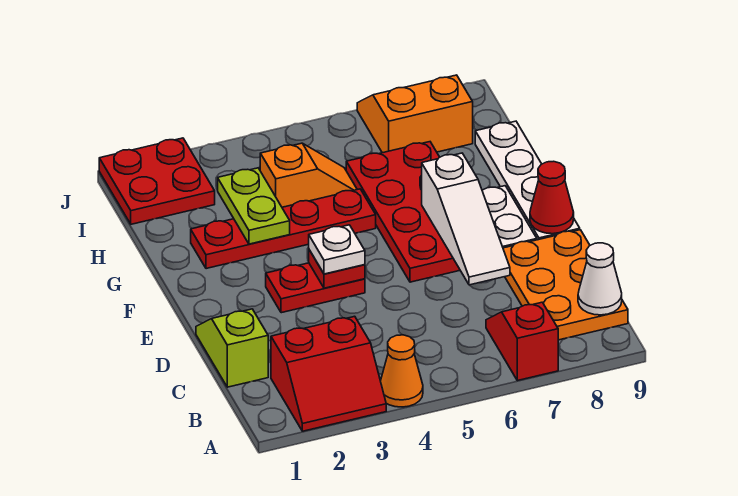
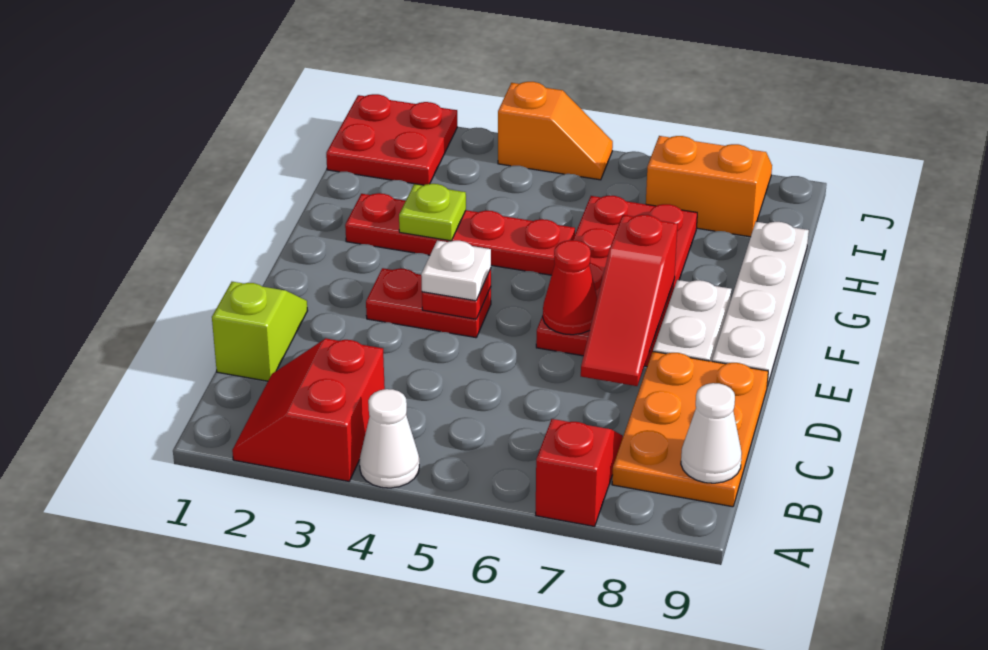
red slope A2:B3 level 1 top B -> red slope A2:B3 level 1 top 3
orange cone A4 level 1 -> white cone A4 level 1
white slope D7:F7 level 2 top F -> red slope D7:F7 level 2 top F
red cone E9 level 2 -> red cone E6 level 2
lime plate G3:H3 level 2 -> lime plate G3 level 2
orange slope H4:H5 level 1 top 4 -> orange slope J4:J5 level 1 top 4

